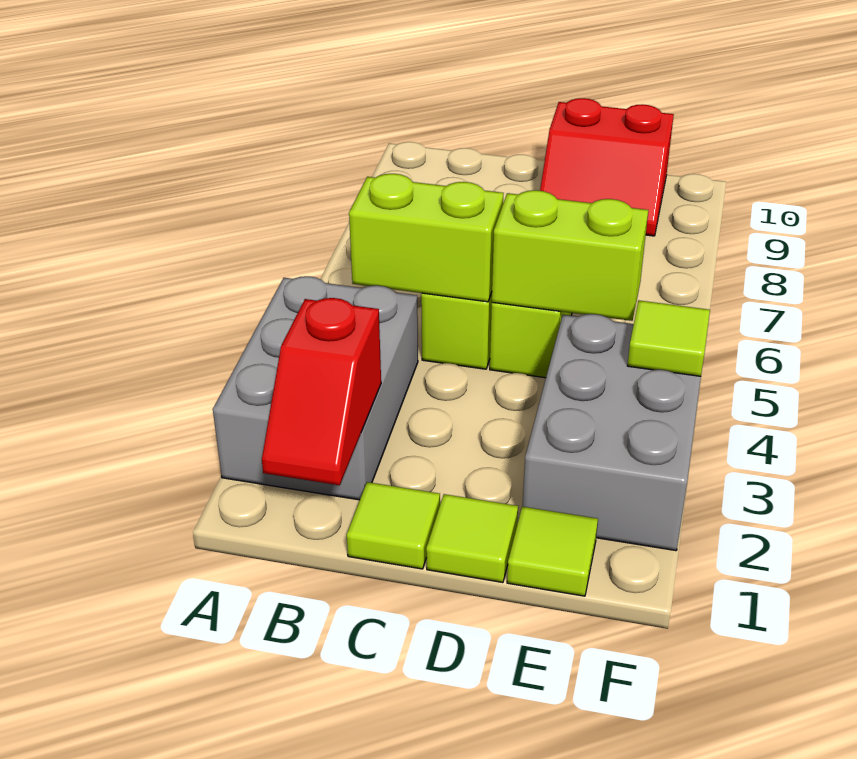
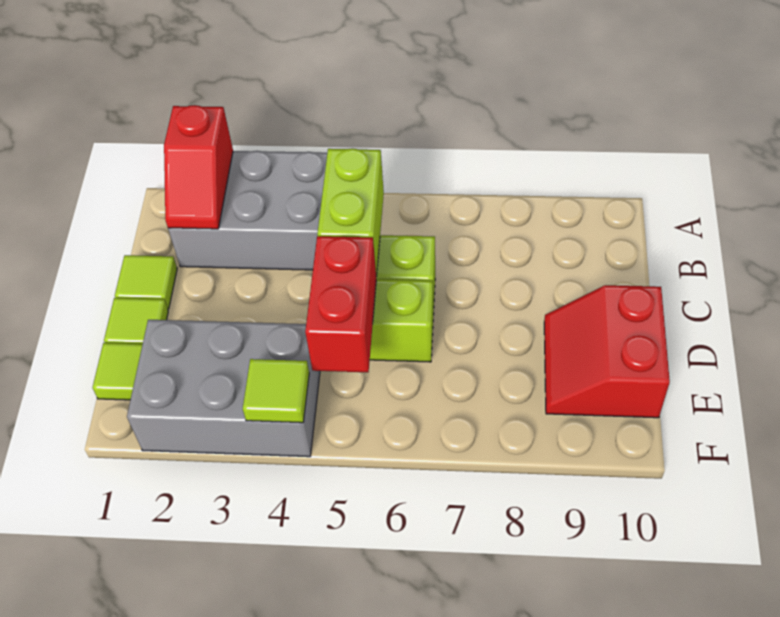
red slope B1:B2 level 2 top 2 -> red slope A2:B2 level 2 top A
lime brick D5:E5 level 2 -> red brick D5:E5 level 2

